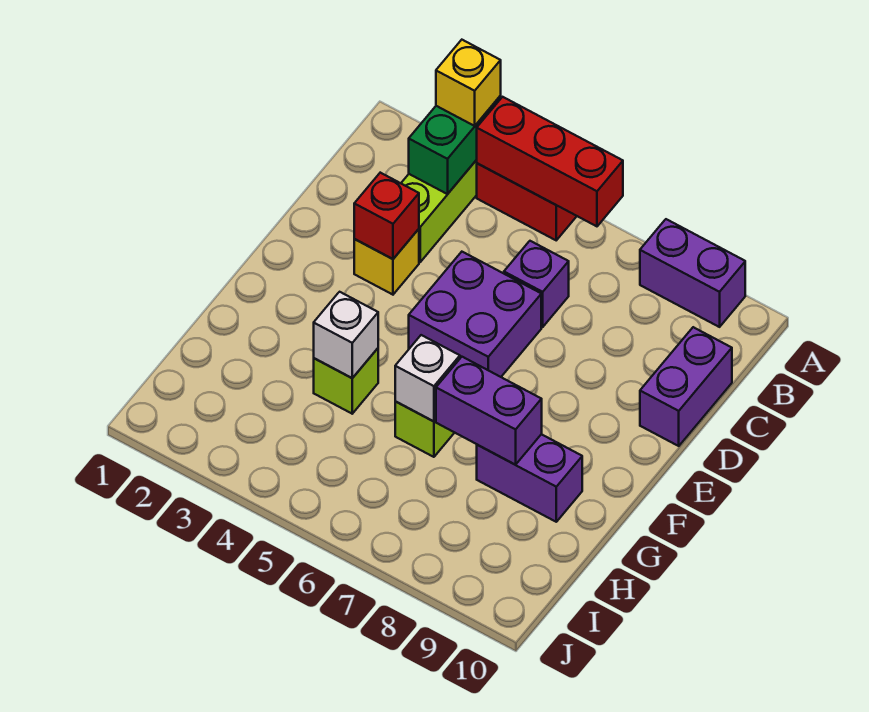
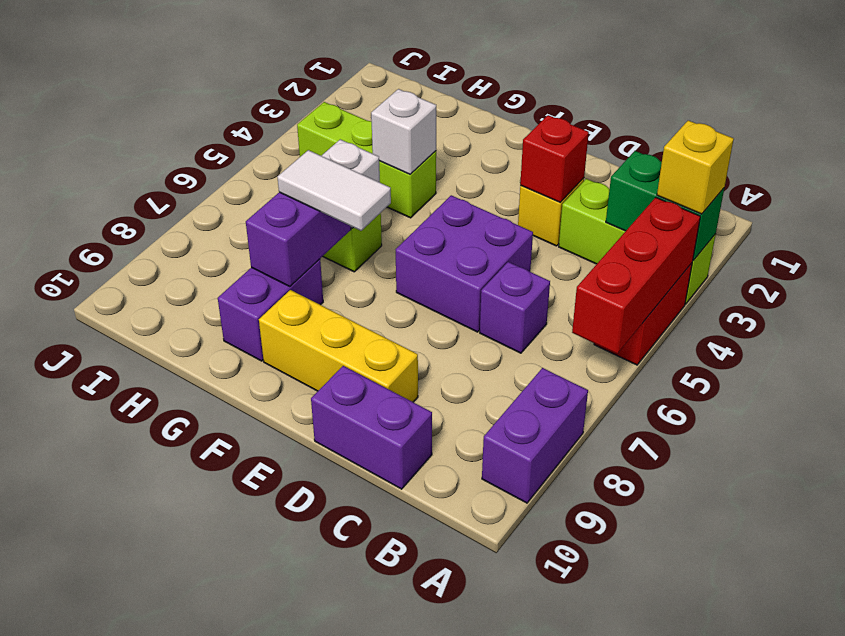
none -> yellow brick D9:F9 level 1
none -> white tile F7:G7 level 3
lime brick G4 level 1 -> lime brick G4:I4 level 1

